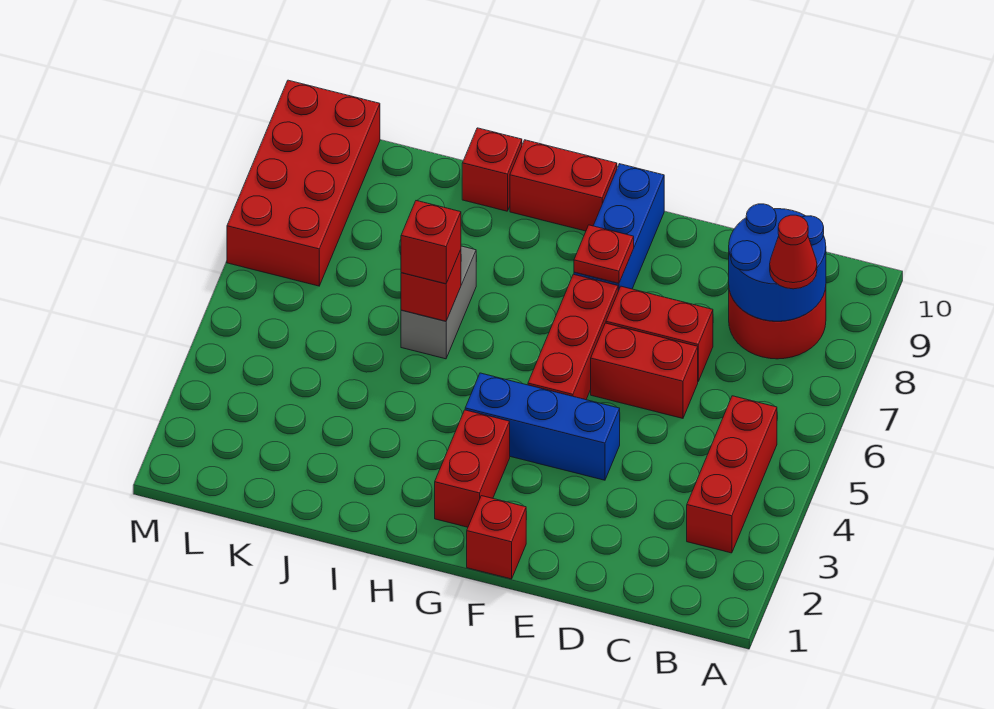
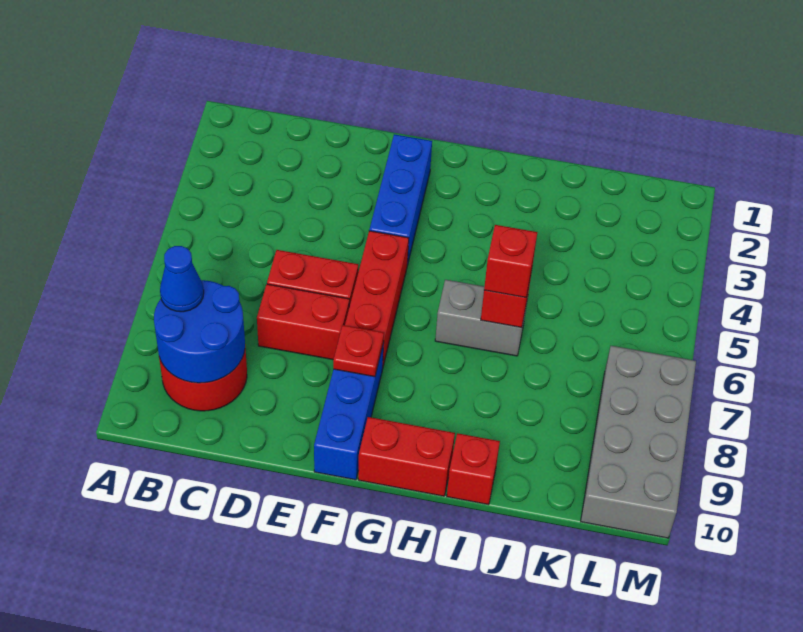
red brick B3:B5 level 1 -> none
red cone B8 level 3 -> blue cone B8 level 3
blue brick E4:G4 level 1 -> blue brick F2:F4 level 1
red brick F1 level 1 -> none
red brick G2:G3 level 1 -> none
grey brick I6:I7 level 1 -> grey brick H6:I6 level 1
red brick L7:M10 level 1 -> grey brick L7:M10 level 1

